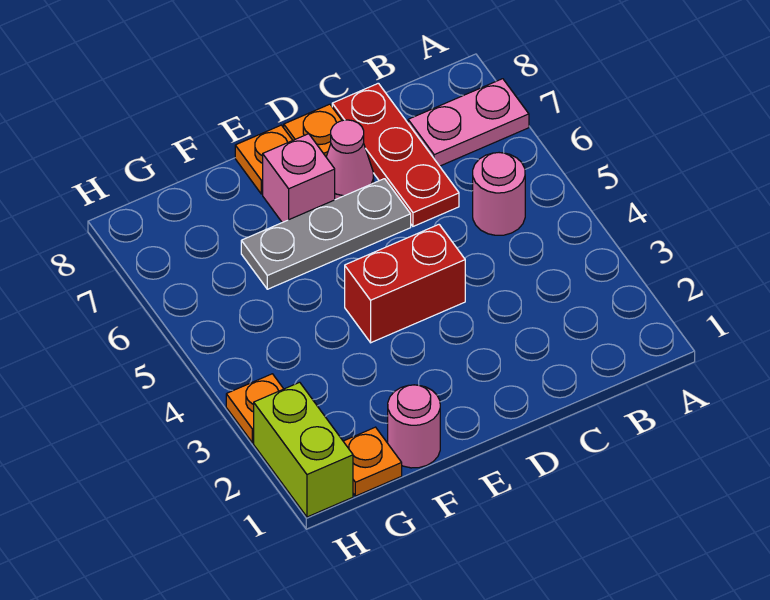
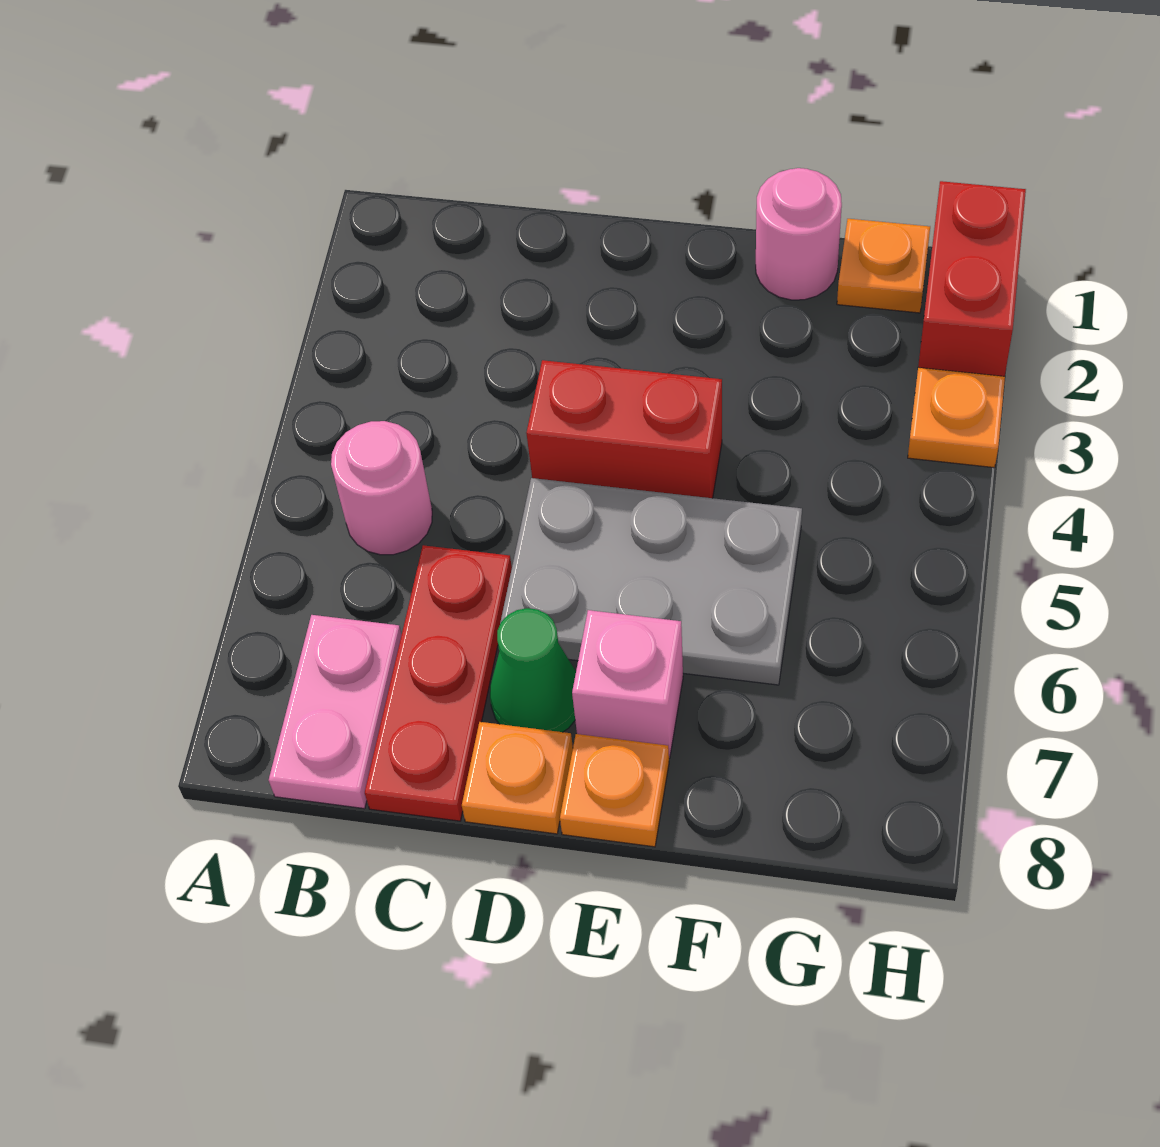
pink plate A7:B7 level 1 -> pink plate B7:B8 level 1
grey plate D6:F6 level 1 -> grey plate D5:F6 level 1
pink cone D7 level 1 -> green cone D7 level 1
lime brick H1:H2 level 1 -> red brick H1:H2 level 1

